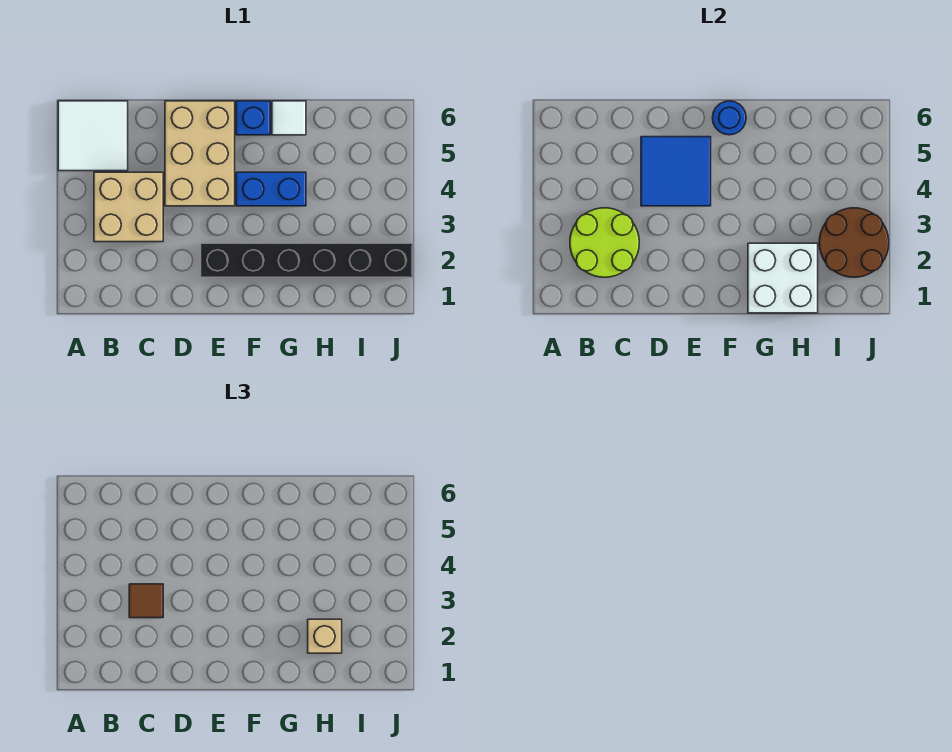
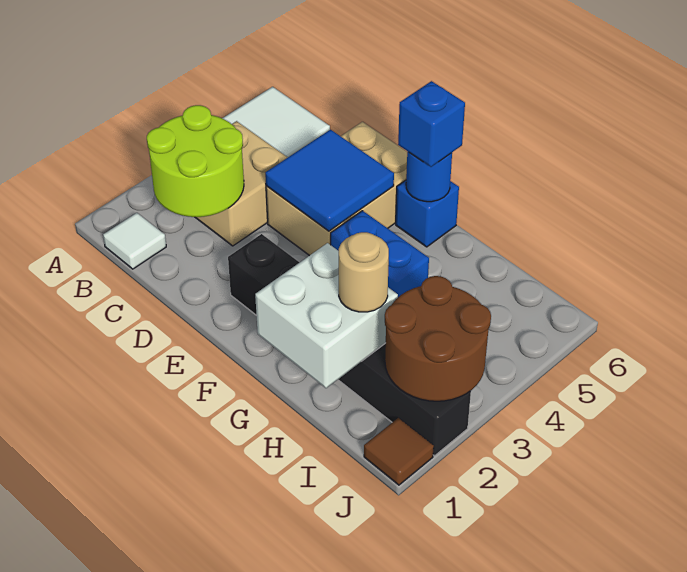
brown tile C3 level 3 -> brown tile J1 level 1
none -> blue brick F6 level 3
white tile G6 level 1 -> white tile B1 level 1
tan brick H2 level 3 -> tan round brick H2 level 3

